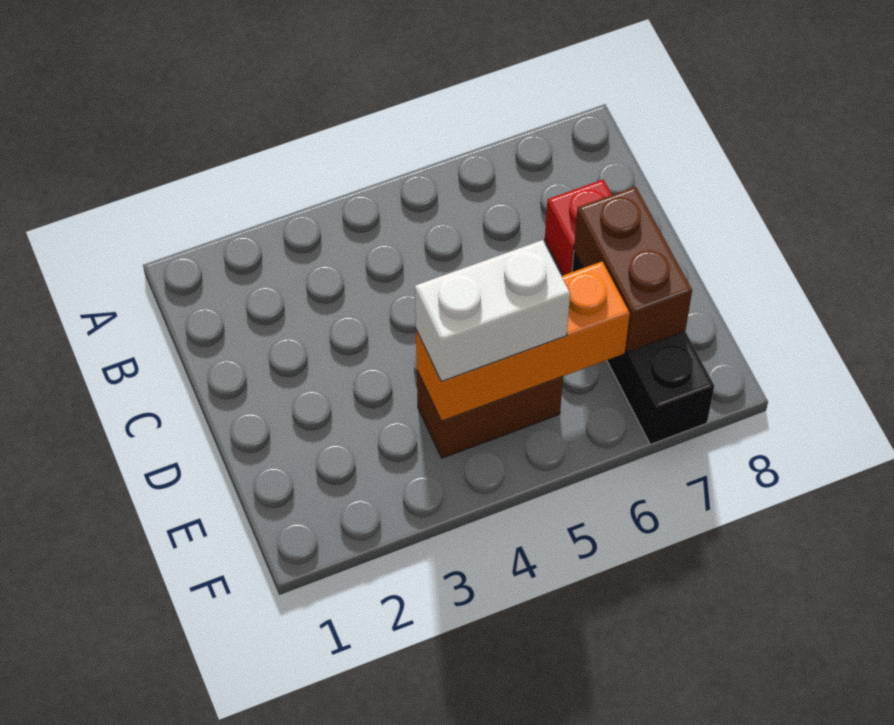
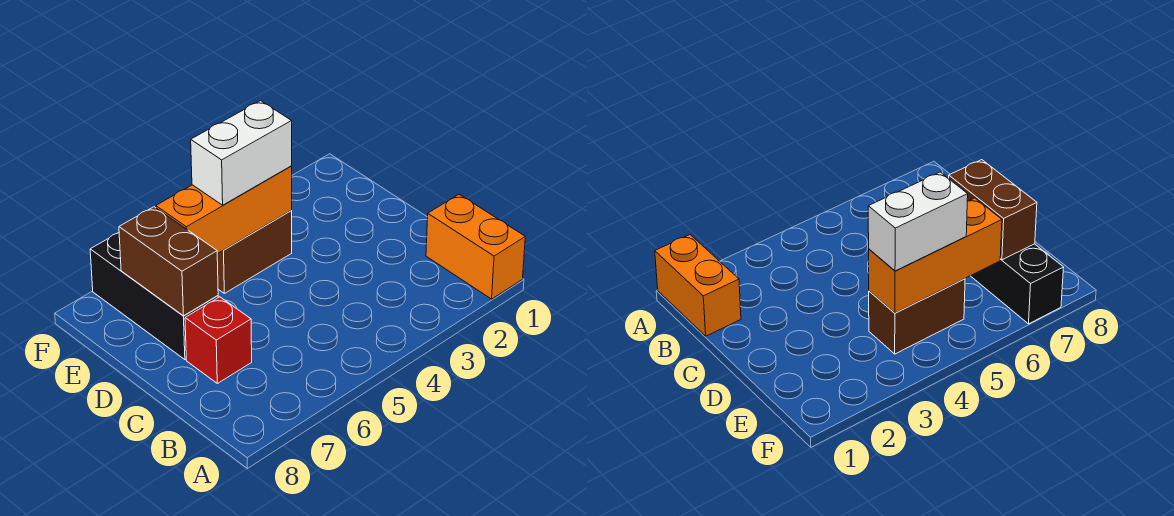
none -> orange brick A1:B1 level 1

